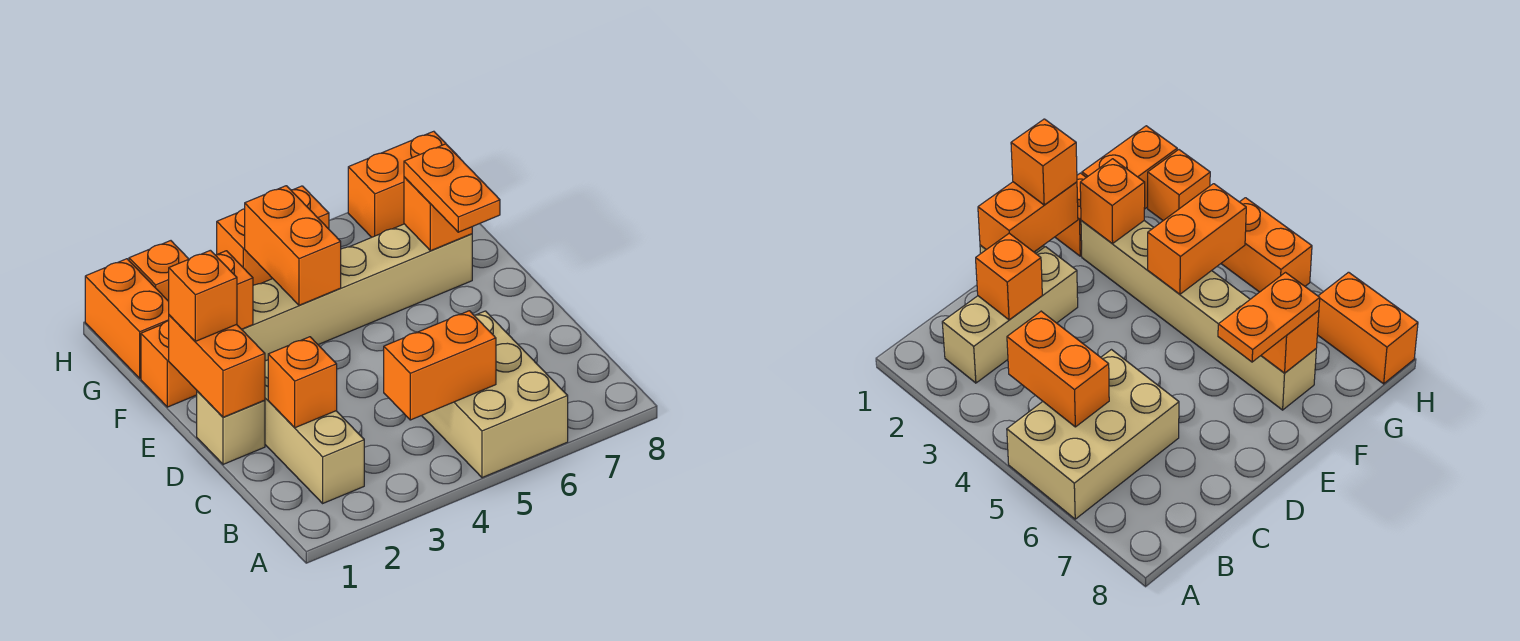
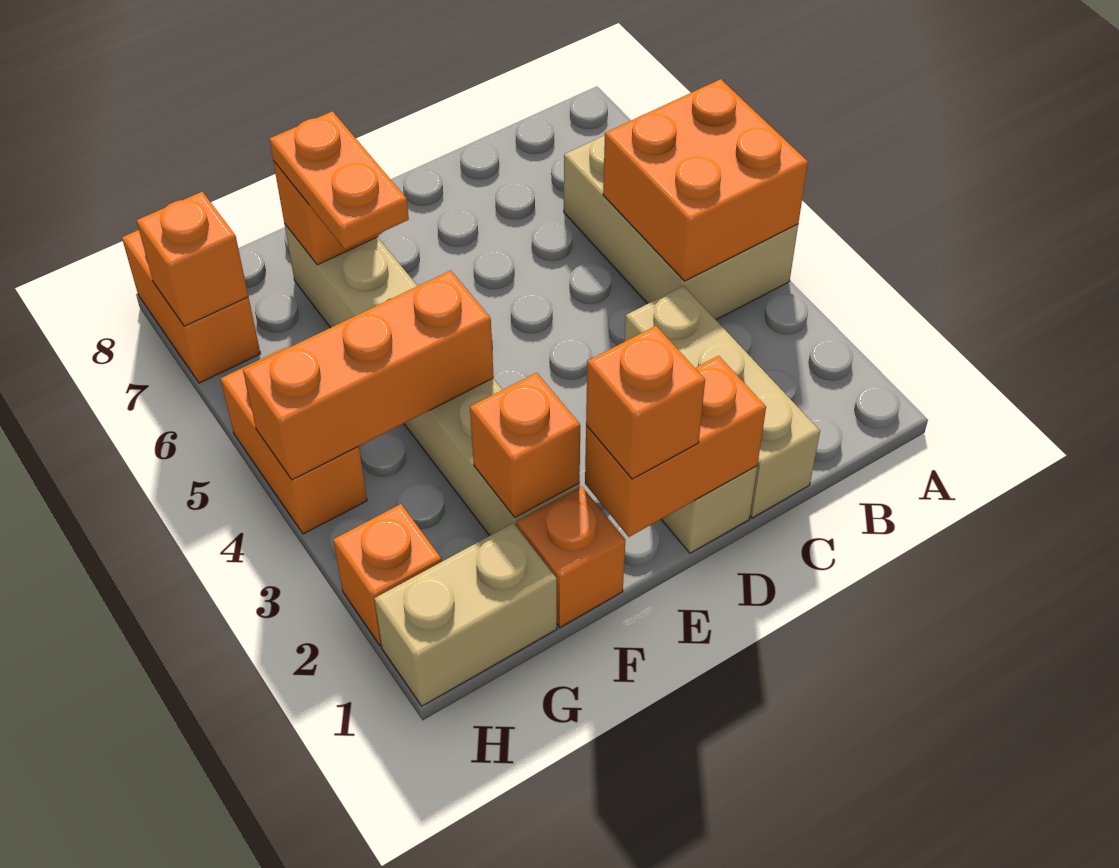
tan brick A5:C6 level 1 -> tan brick A4:B6 level 1
tan brick B2:D2 level 1 -> tan brick C1:C3 level 1
orange brick B4:B5 level 2 -> orange brick A4:B5 level 2
orange brick C2 level 2 -> orange brick H7 level 2
orange plate E7:F7 level 3 -> orange plate F6:F7 level 3
orange brick F4:G4 level 2 -> orange brick F4:H4 level 2
orange brick G1:H1 level 1 -> tan brick G1:H1 level 1

